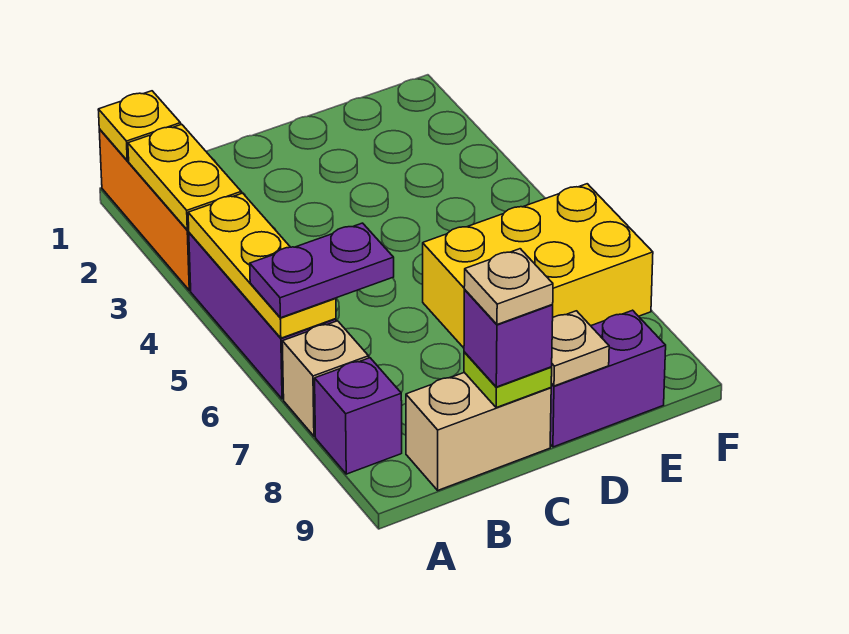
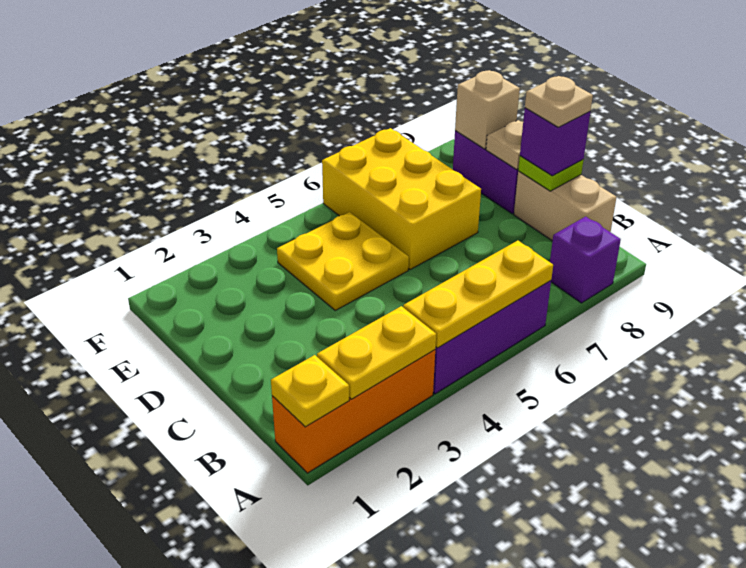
purple plate A6:B6 level 3 -> none
tan brick A7 level 1 -> tan brick E9 level 2
none -> yellow plate D4:E5 level 1

